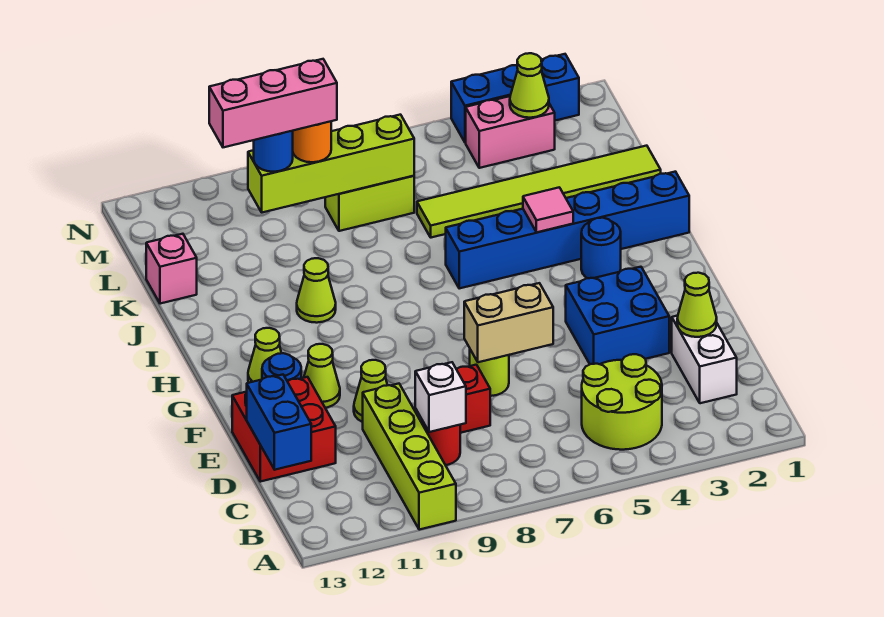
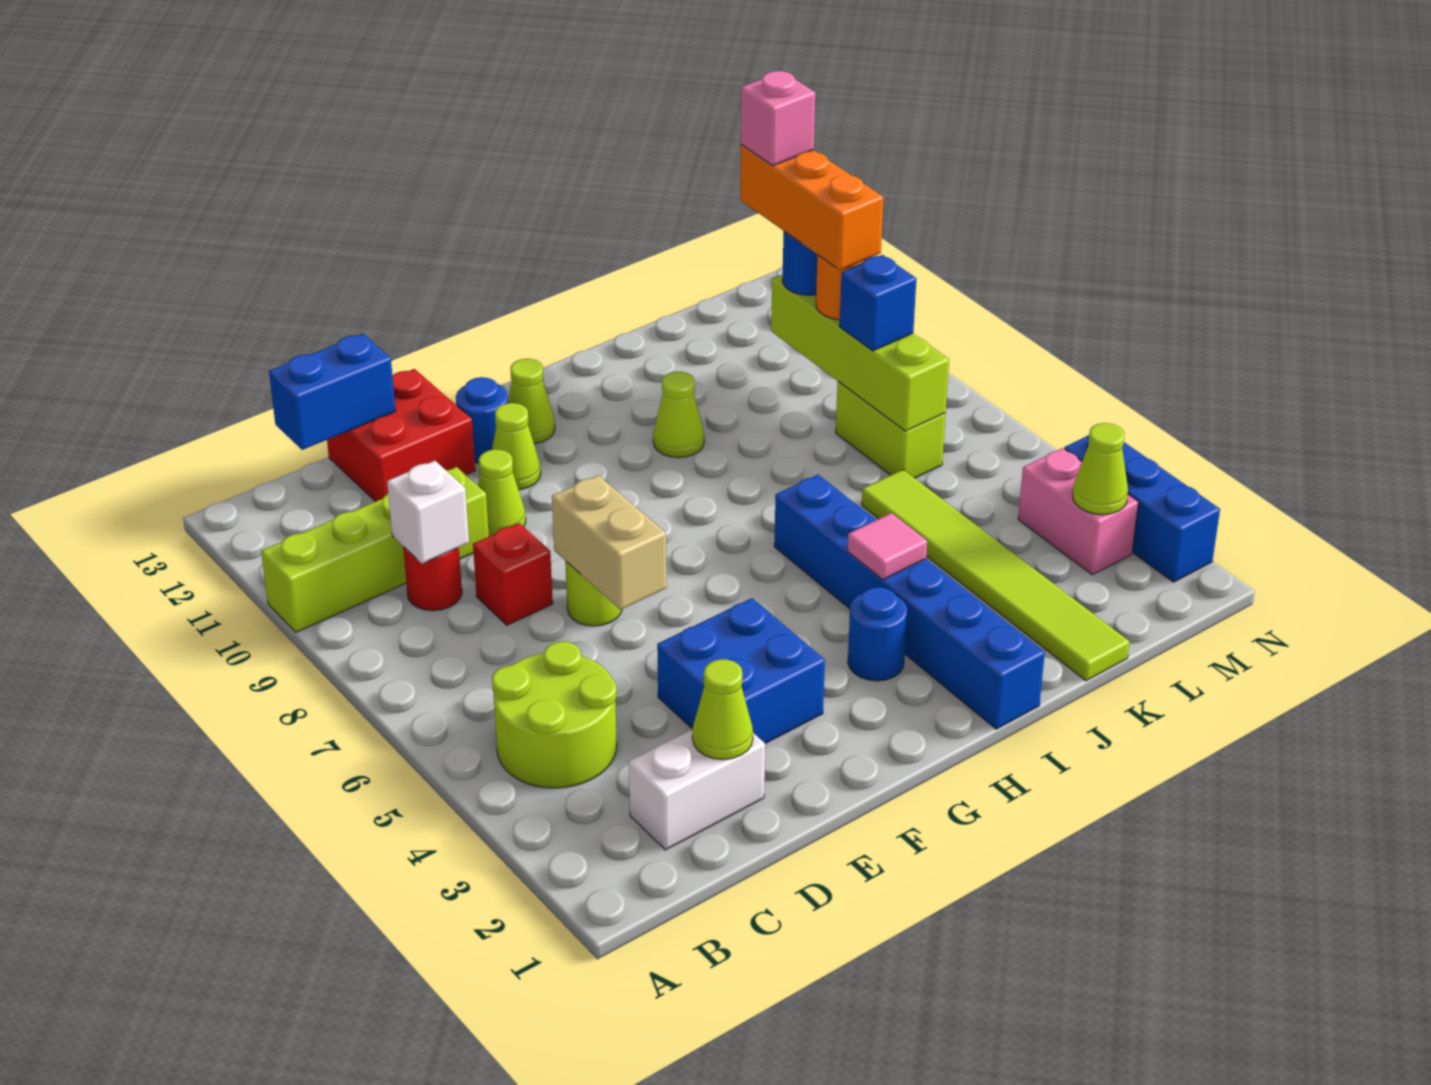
pink brick K13 level 1 -> pink brick L11 level 5
none -> blue brick L8 level 3
pink brick L9:L11 level 4 -> orange brick L9:L11 level 4

